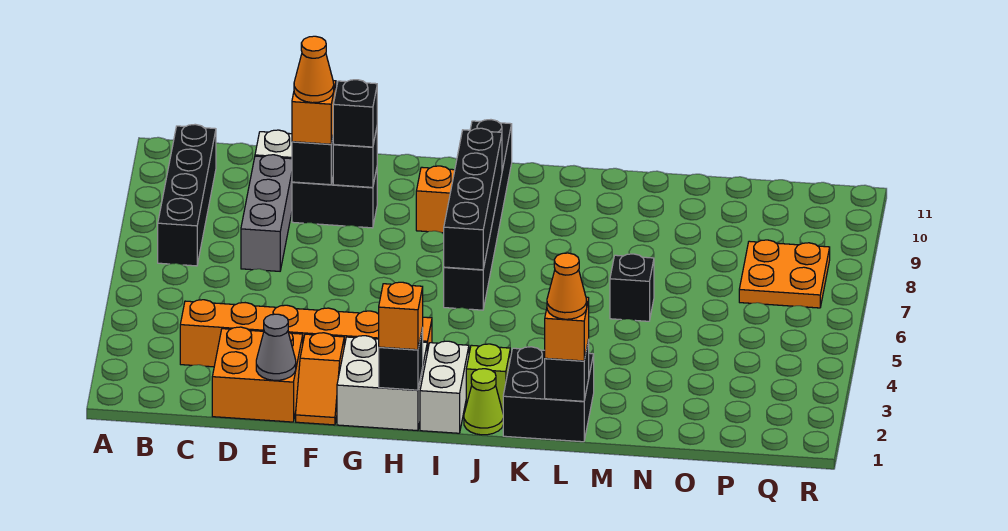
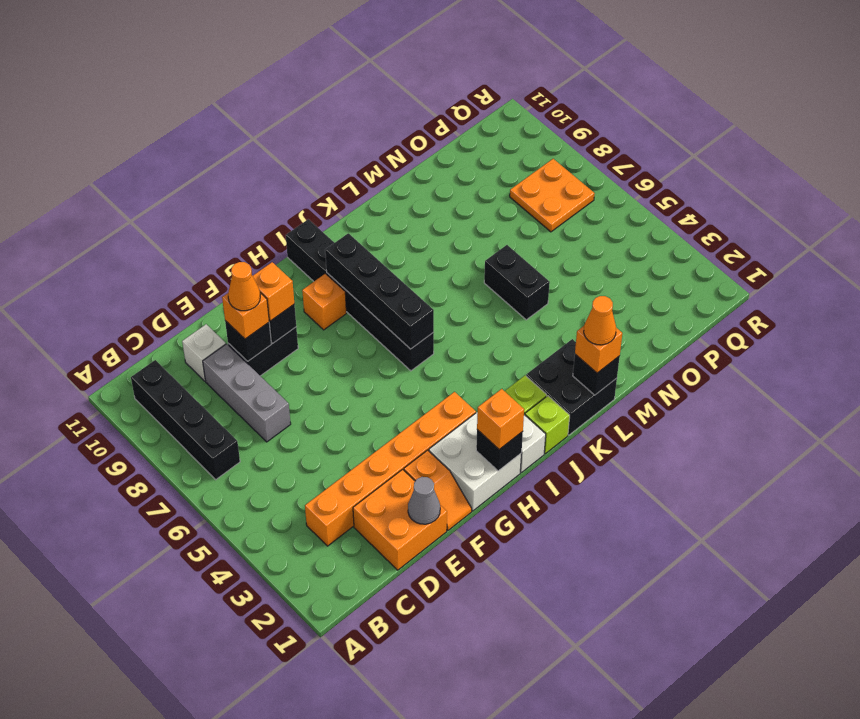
black brick F9 level 3 -> orange brick F9 level 3
lime cone J1 level 1 -> lime brick J1 level 1
black brick M6 level 1 -> black brick M5:M6 level 1

